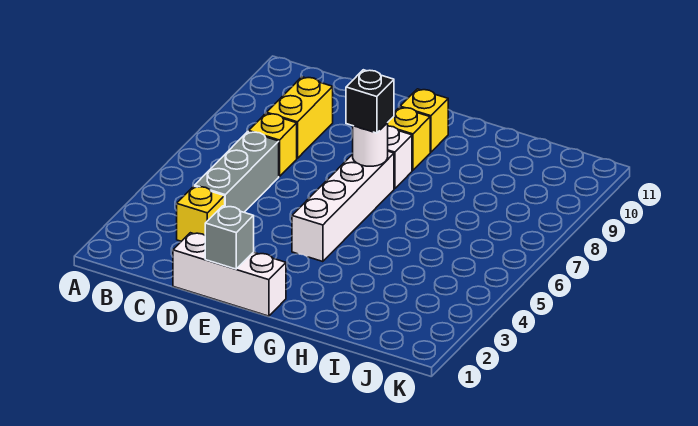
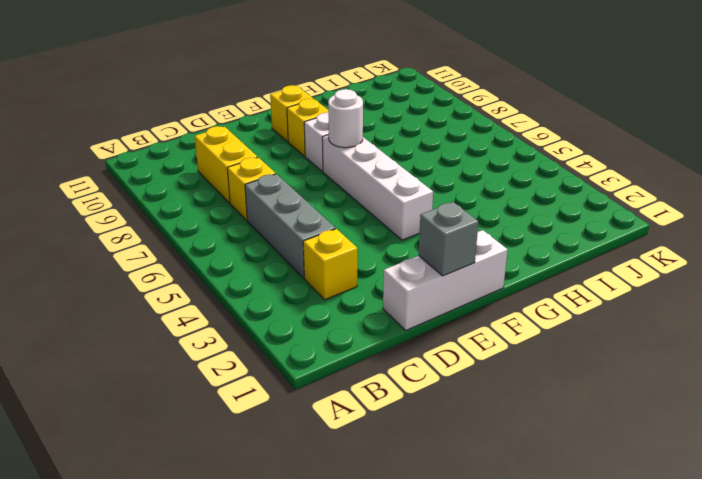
black brick F7 level 3 -> none

